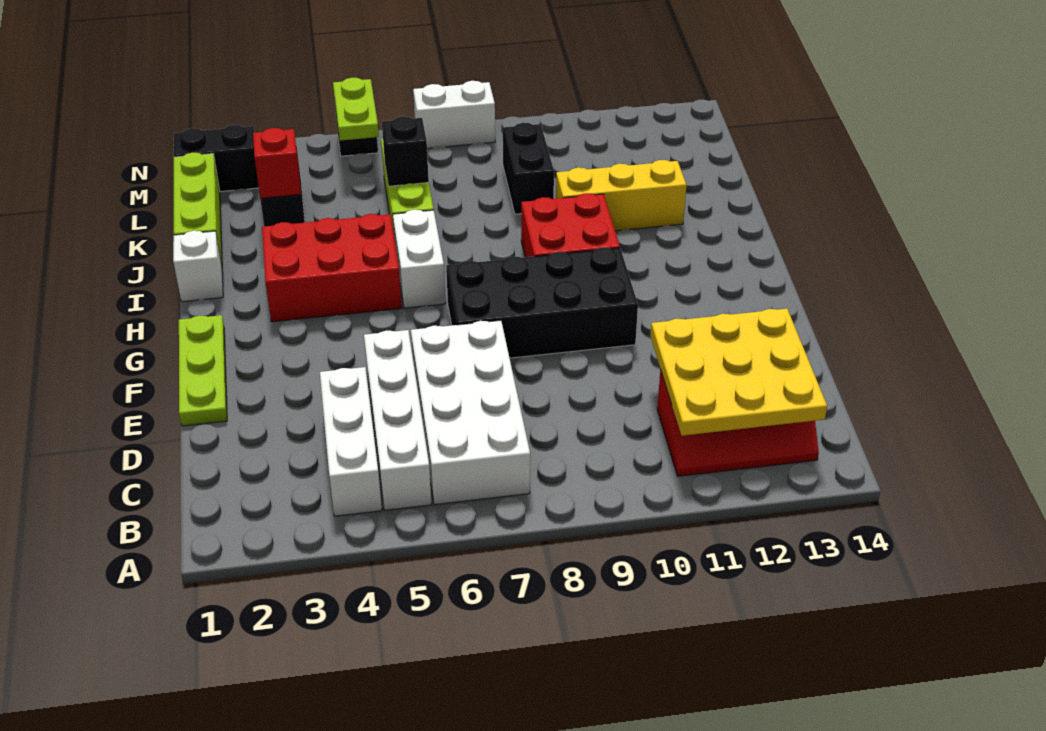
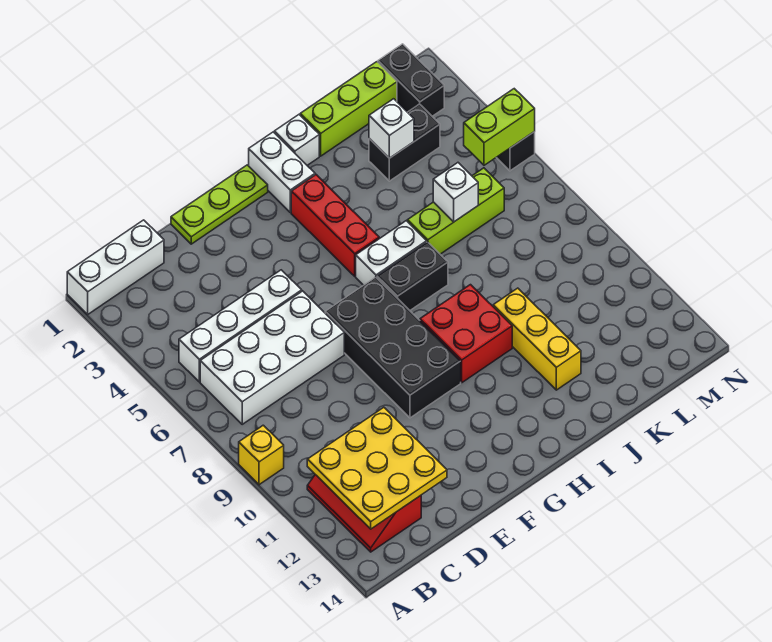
none -> yellow brick A9 level 1
white brick B4:D4 level 1 -> white brick A1:C1 level 1
red brick H3:I5 level 1 -> red brick H3:H5 level 1
red brick K3 level 2 -> white brick K3 level 2
black brick K6 level 2 -> white brick K6 level 2
black brick K9:L9 level 1 -> black brick H7:I7 level 1
lime plate M5:N5 level 2 -> lime brick M5:N5 level 2
white brick N7:N8 level 1 -> white brick H1:H2 level 1

